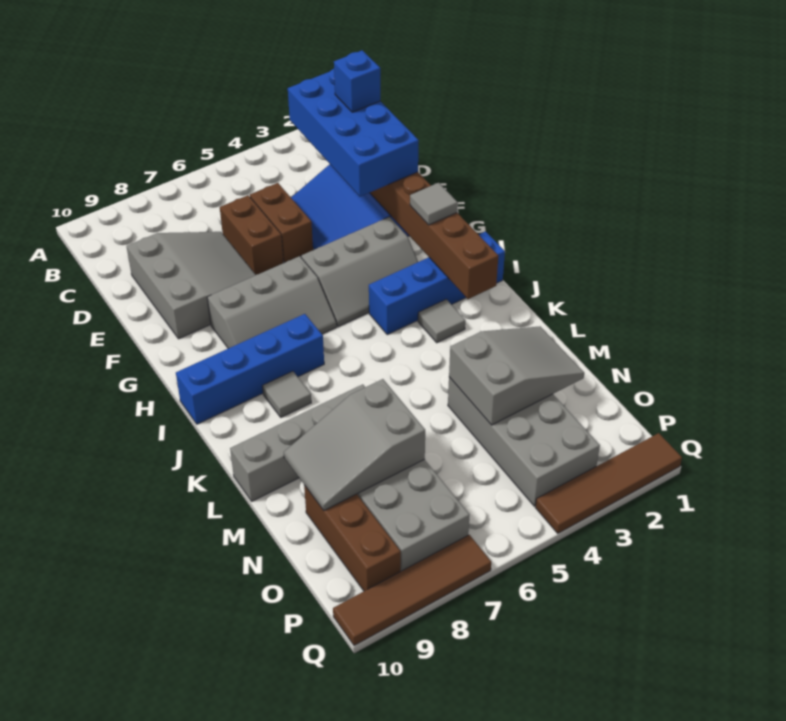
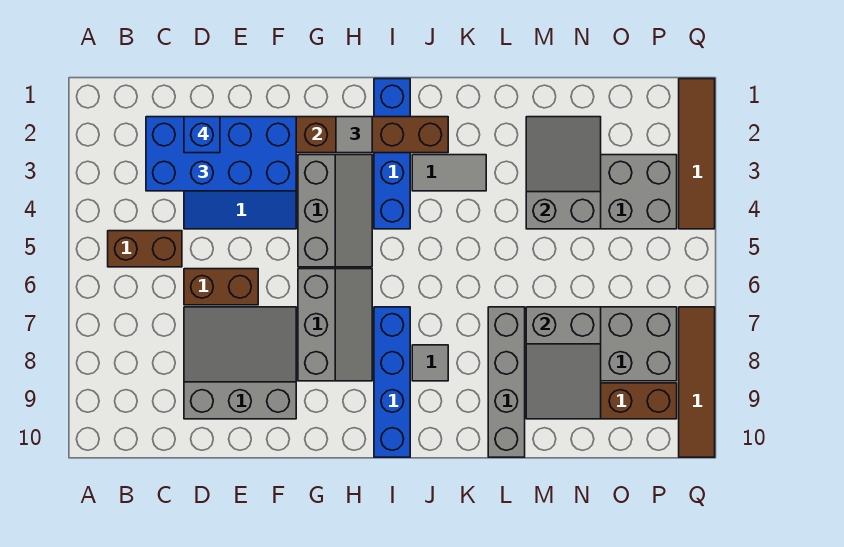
brown brick D5:E5 level 1 -> brown brick B5:C5 level 1
grey tile J3 level 1 -> grey tile J3:K3 level 1

